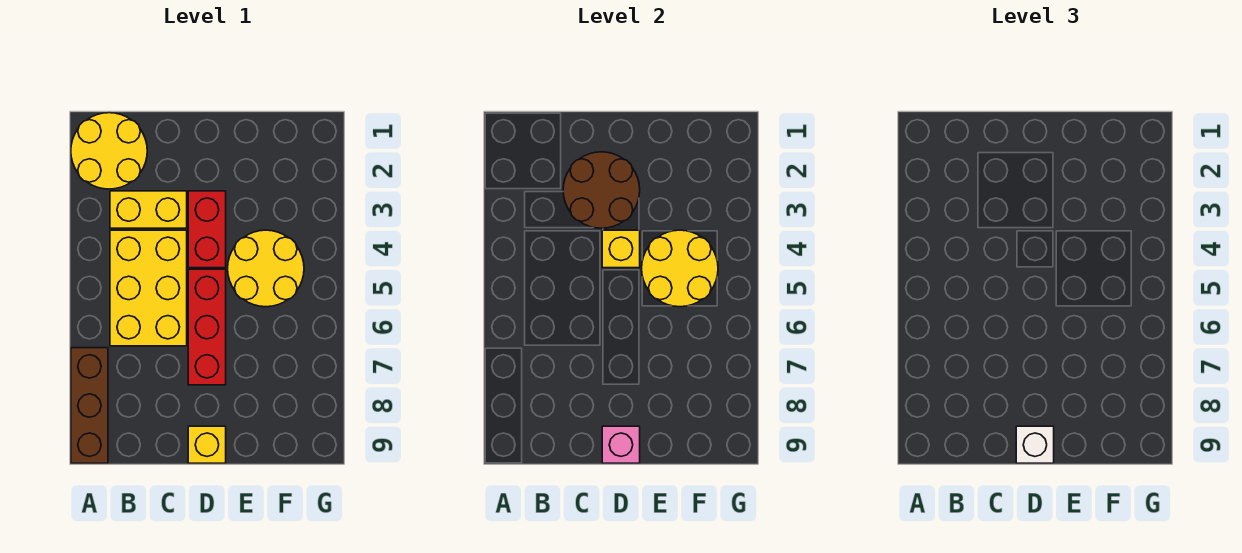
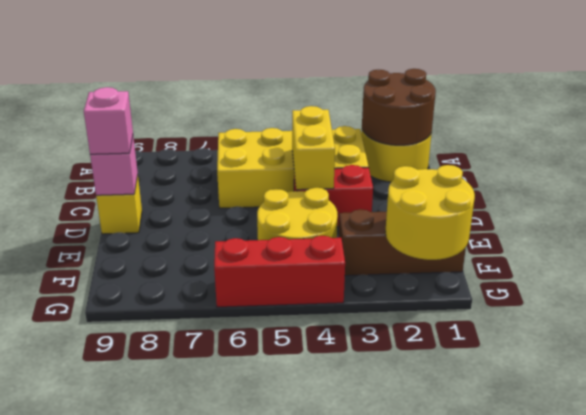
brown brick A7:A9 level 1 -> brown brick F1:F3 level 1
brown round brick C2:D3 level 2 -> brown round brick A1:B2 level 2
yellow brick D4 level 2 -> yellow brick C4:D4 level 2
red brick D5:D7 level 1 -> red brick G4:G6 level 1
white brick D9 level 3 -> pink brick D9 level 3
yellow round brick E4:F5 level 2 -> yellow round brick F1:G2 level 2

